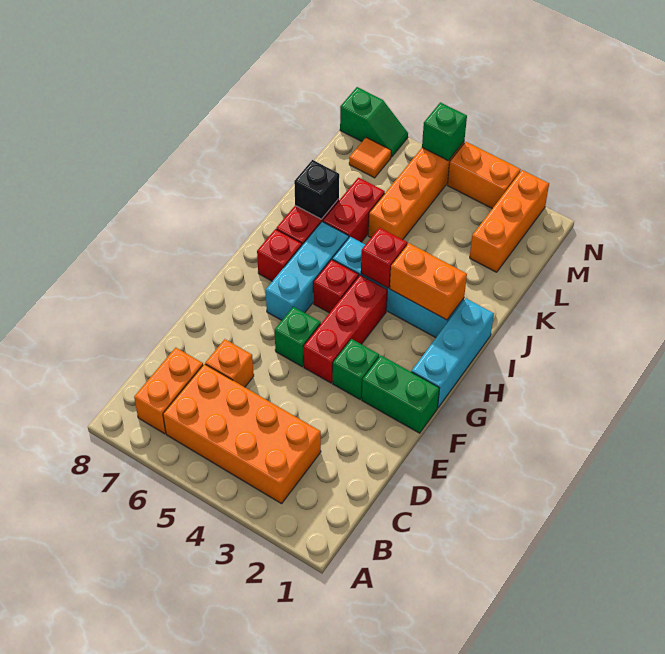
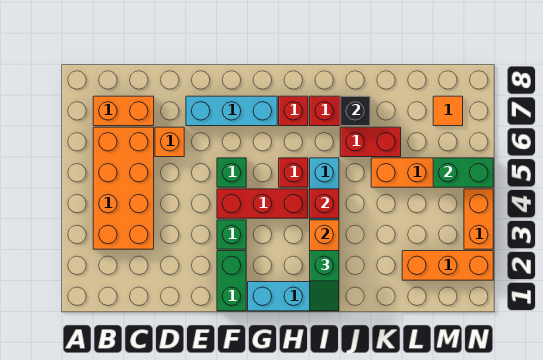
cyan brick G6:I6 level 1 -> cyan brick E7:G7 level 1
green brick N5 level 2 -> green brick M5:N5 level 2
green slope N7:N8 level 1 top 8 -> green slope I1:I2 level 3 top 2

